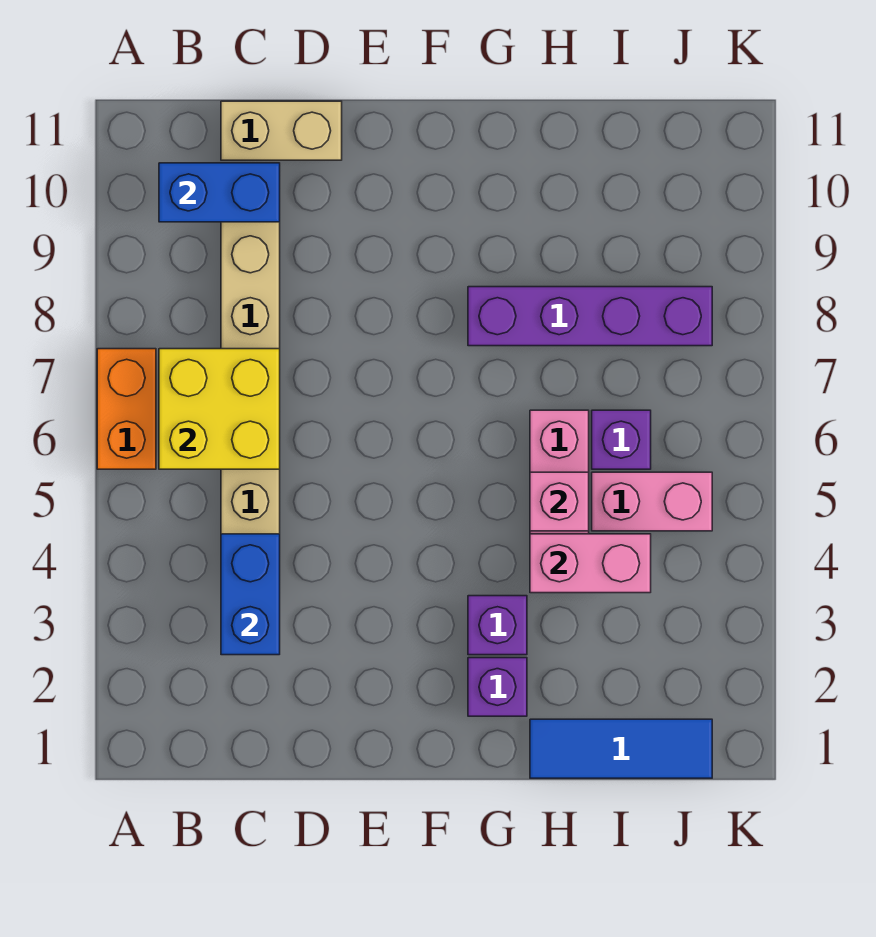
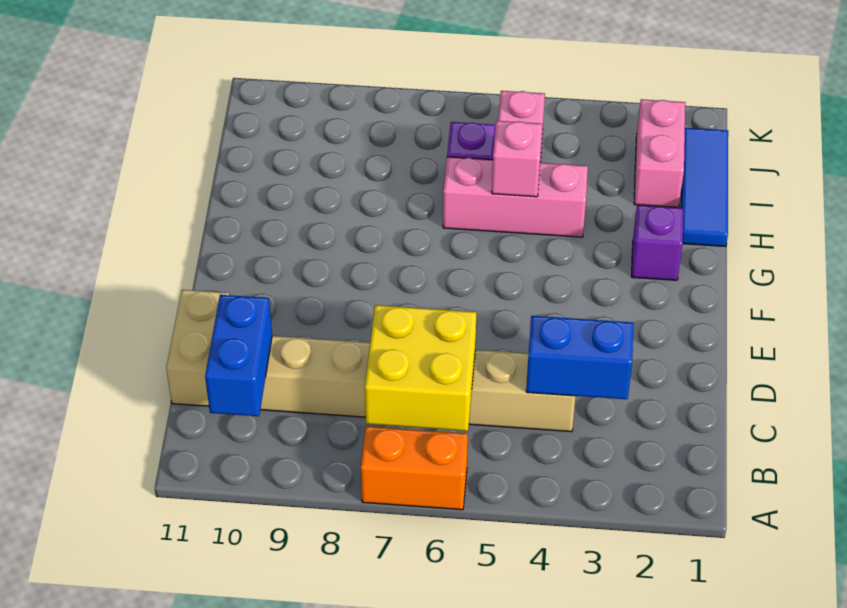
purple brick G3 level 1 -> none
purple brick G8:J8 level 1 -> none
pink brick H4:I4 level 2 -> pink brick I2:J2 level 1

